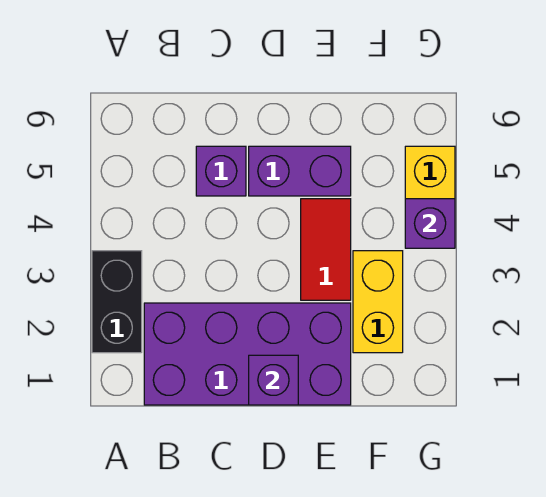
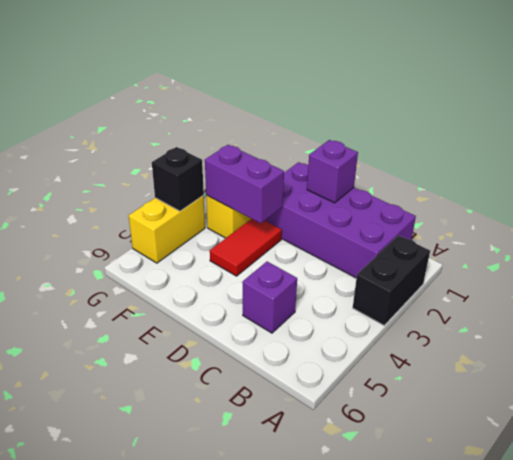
purple brick D5:E5 level 1 -> purple brick E3:F3 level 2
purple brick G4 level 2 -> black brick G4 level 2

